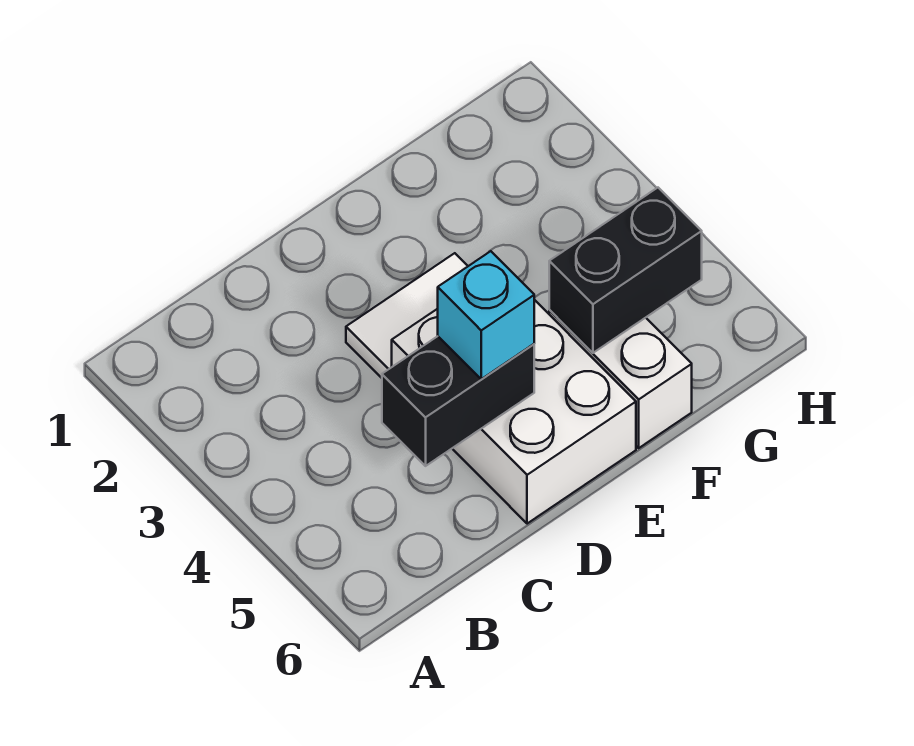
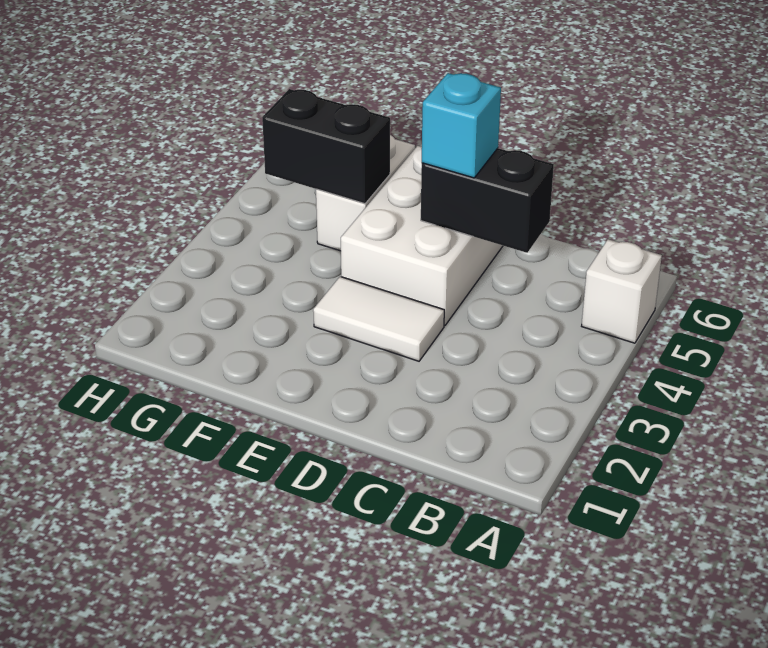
none -> white brick A5 level 1

